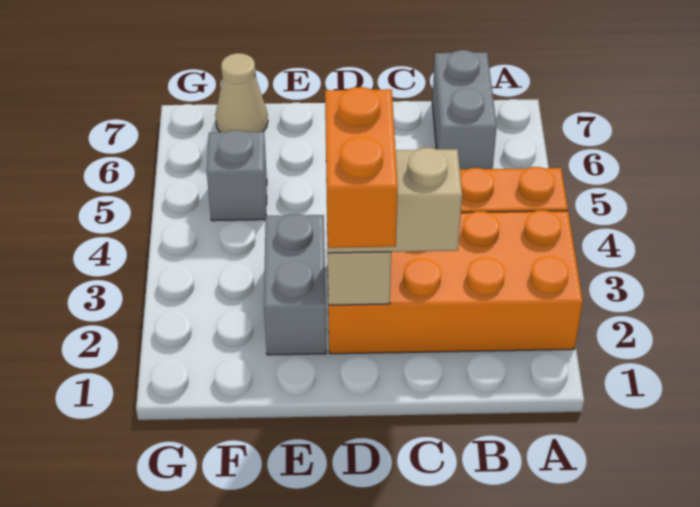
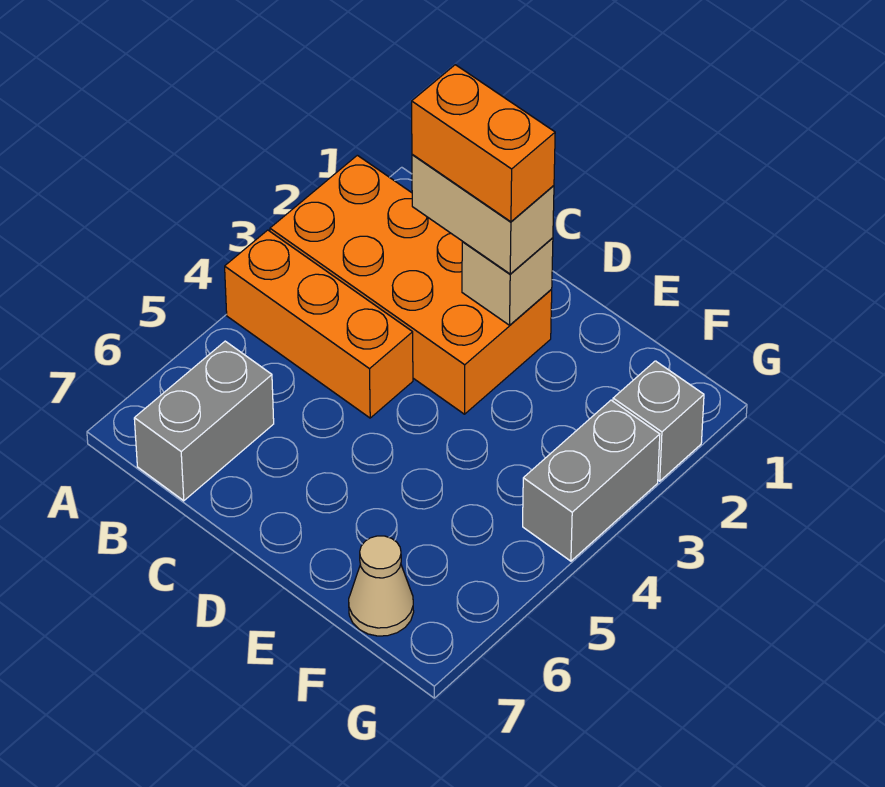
orange brick D1:D2 level 4 -> orange brick C2:D2 level 4
grey brick E2:E3 level 1 -> grey brick G3:G4 level 1
grey brick F5 level 1 -> grey brick G2 level 1

